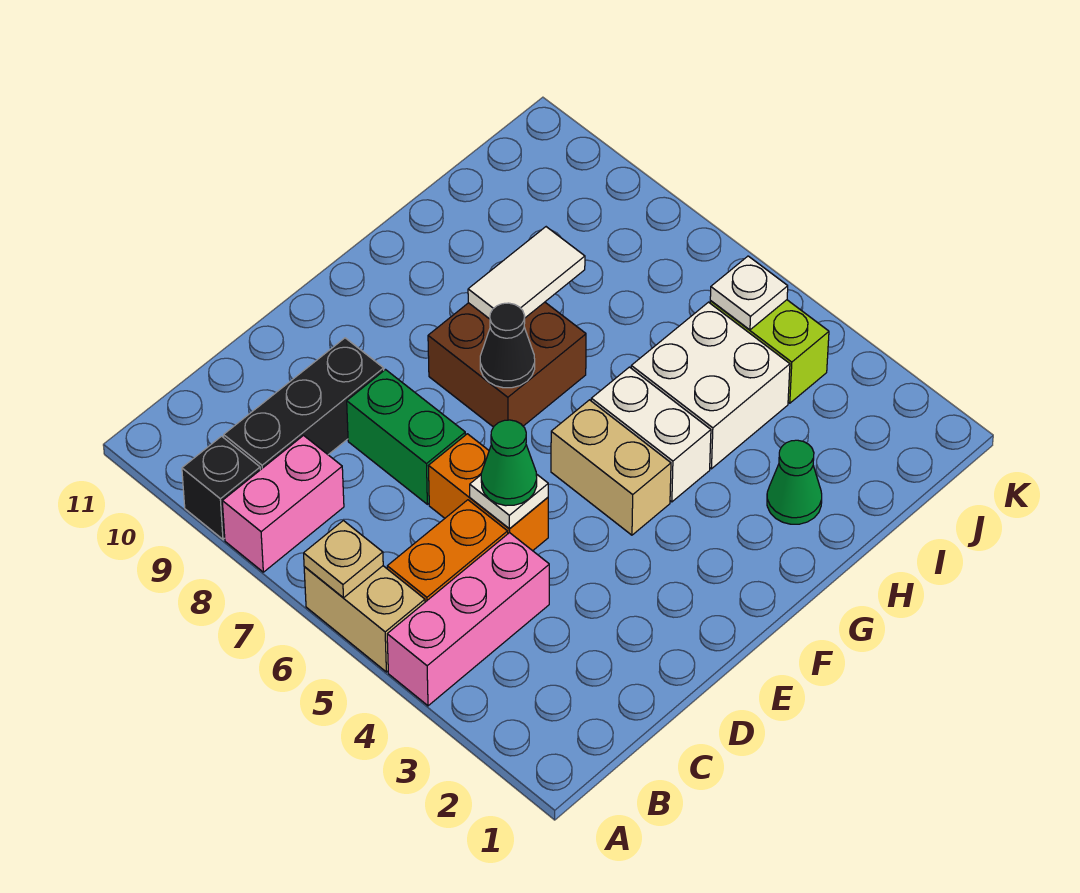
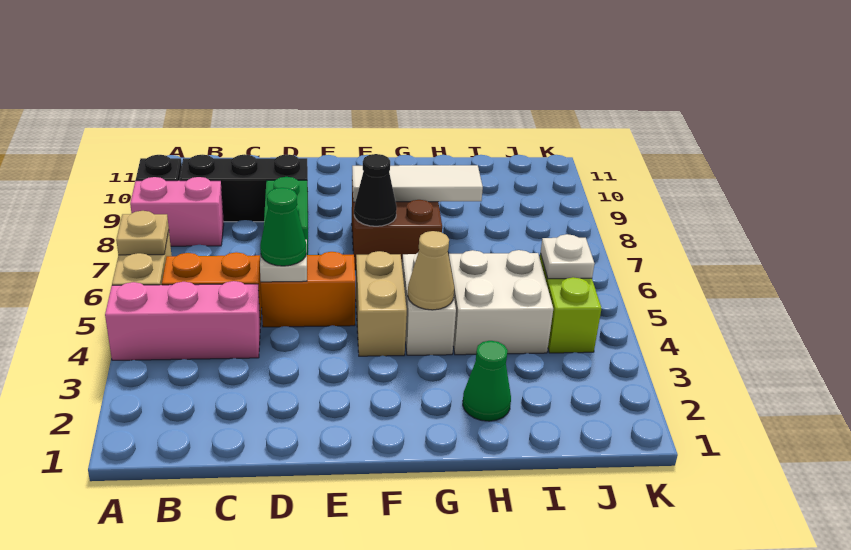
orange brick D5:D6 level 1 -> orange brick D5:E5 level 1
none -> tan cone G4 level 2
white tile G8:H8 level 2 -> white tile F8:H8 level 2

